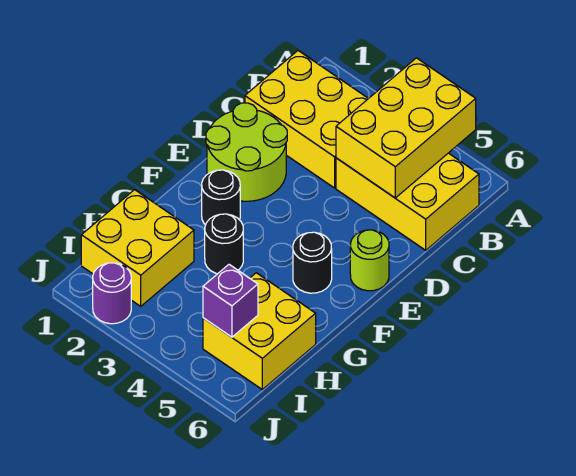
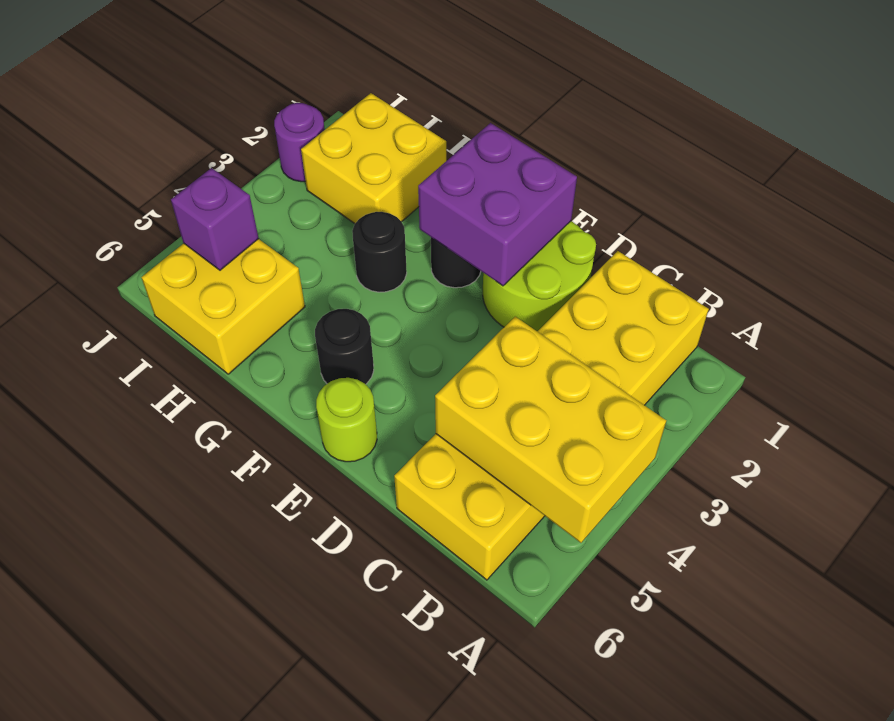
none -> purple brick E1:F2 level 2

